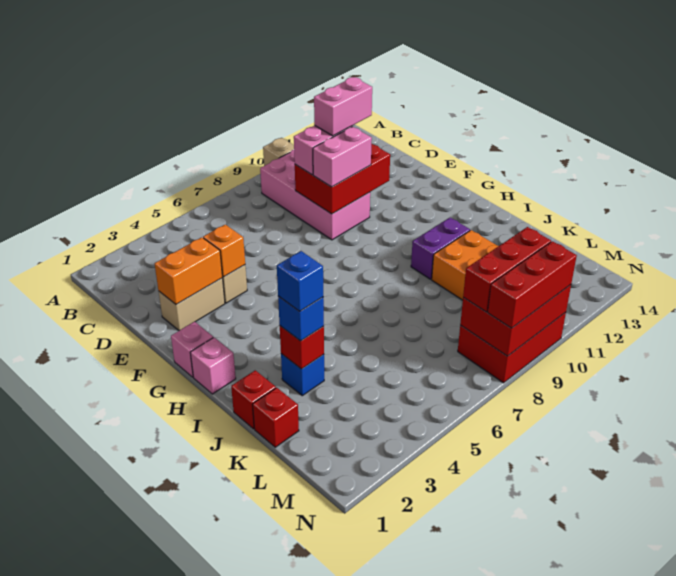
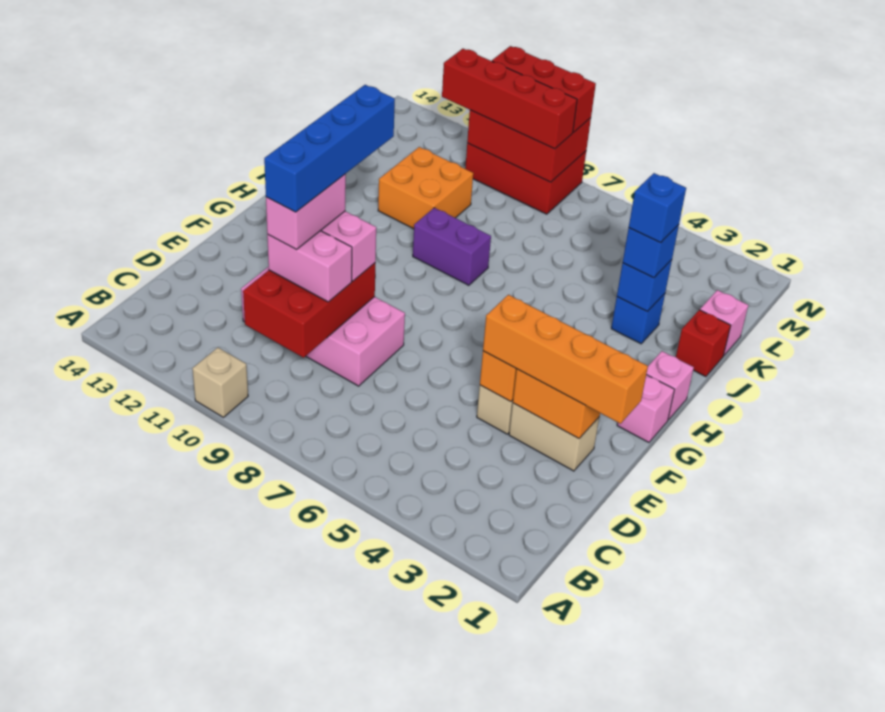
pink brick B9:E10 level 1 -> pink brick D8:E11 level 1
red brick D9:E11 level 2 -> red brick C9:E10 level 2
pink brick D10:D11 level 4 -> pink brick D10:E10 level 4
none -> blue brick D10:G10 level 5
none -> orange brick E1:E4 level 3
purple brick I10:I11 level 1 -> purple brick I8:I9 level 1
red brick J3 level 2 -> blue brick J3 level 2
red brick K1 level 1 -> pink brick K1 level 1
red brick M8:M10 level 3 -> red brick M8:M11 level 3

